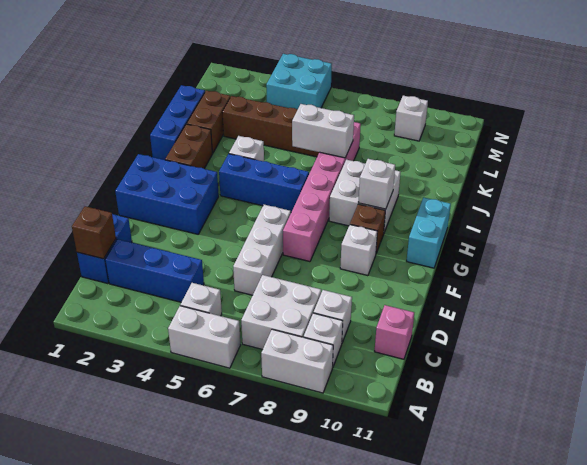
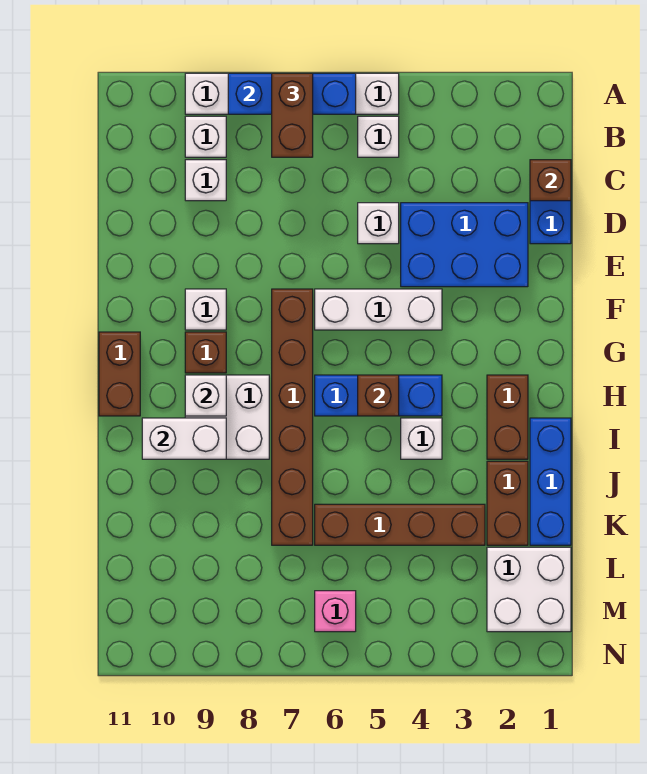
none -> brown brick A7:B7 level 3
white brick B7:C8 level 1 -> white brick L1:M2 level 1
blue brick C2:C4 level 1 -> blue brick A6:A8 level 2
pink brick C11 level 1 -> pink brick M6 level 1
white brick D6:F6 level 1 -> white brick F4:F6 level 1
blue brick F1:G3 level 1 -> blue brick D2:E4 level 1
pink brick F7:K7 level 1 -> brown brick F7:K7 level 1
cyan brick G11:H11 level 1 -> brown brick G11:H11 level 1
none -> brown brick H5 level 2
white brick J6:J7 level 2 -> white brick I9:I10 level 2
cyan brick M4:N5 level 1 -> none
white brick M9 level 1 -> white brick D5 level 1

